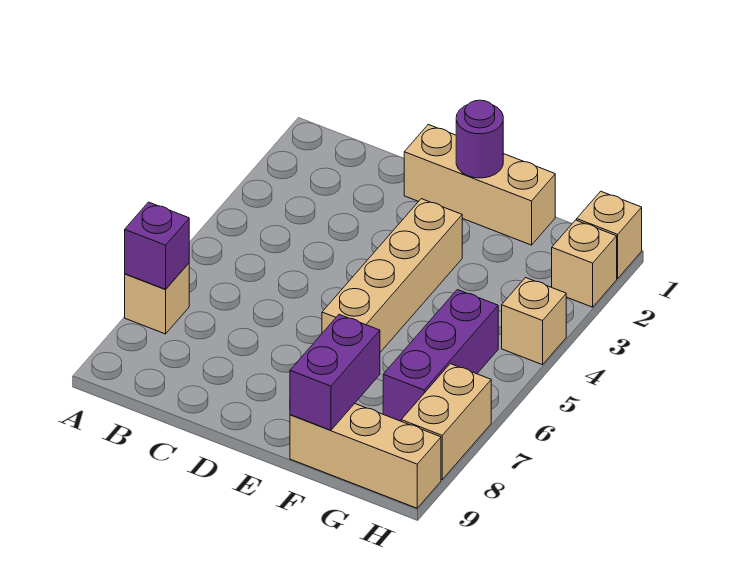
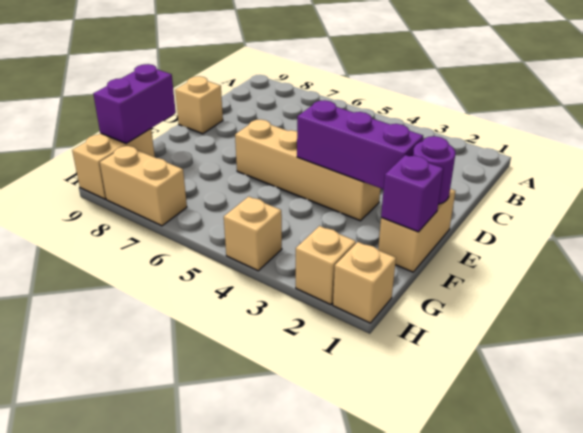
tan brick A7 level 1 -> tan brick D9 level 1
purple brick A7 level 2 -> purple brick F1 level 2
tan brick D1:F1 level 1 -> tan brick E1:F1 level 1
purple brick F8:F9 level 2 -> purple brick F9:G9 level 2
tan brick F9:H9 level 1 -> tan brick G9:H9 level 1
purple brick G5:G7 level 1 -> purple brick E2:E4 level 2

